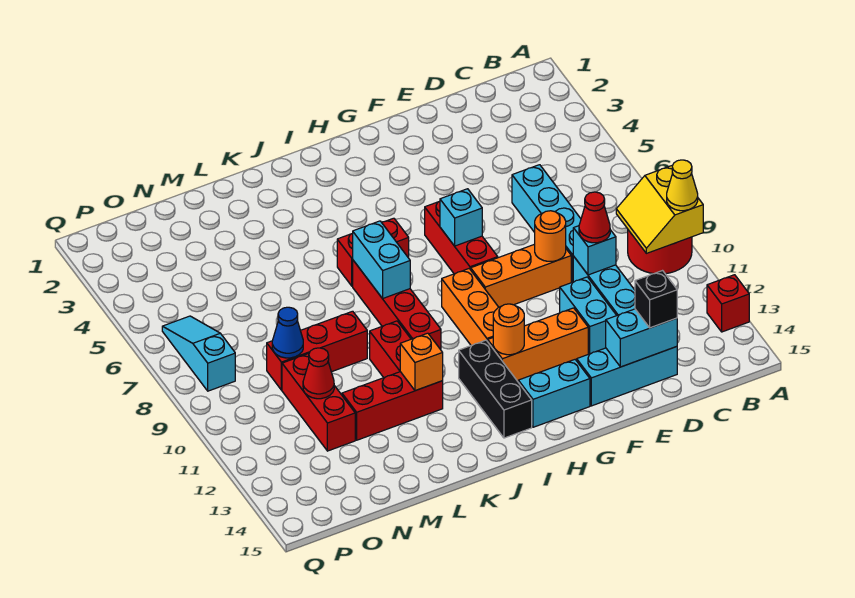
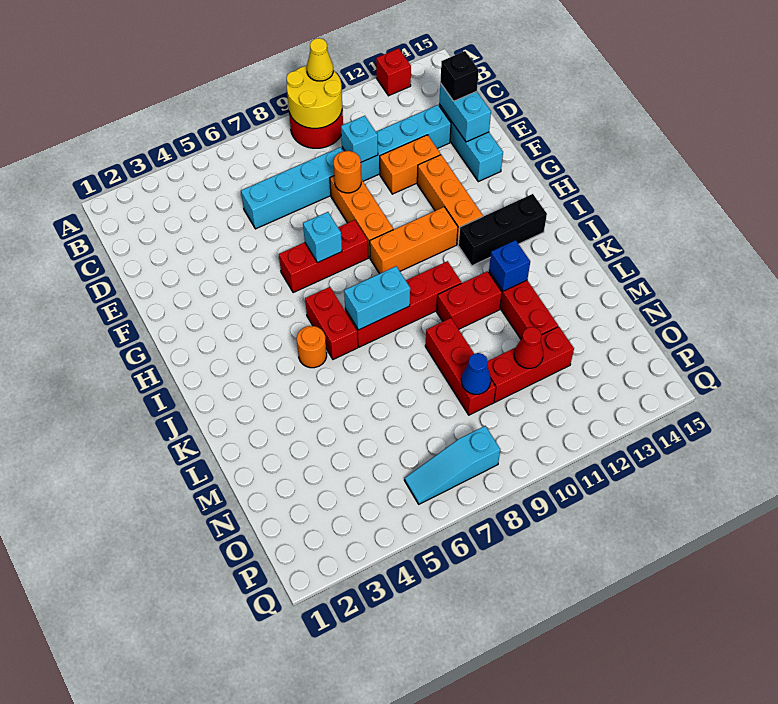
yellow slope A9:B10 level 2 top A -> yellow round brick A9:B10 level 2
red cone D10 level 3 -> none
cyan brick E11:E12 level 1 -> orange brick E11:E12 level 1
cyan brick G14:H14 level 1 -> none
orange round brick H12 level 2 -> orange round brick J5 level 1
orange brick K12 level 2 -> blue brick K12 level 2

